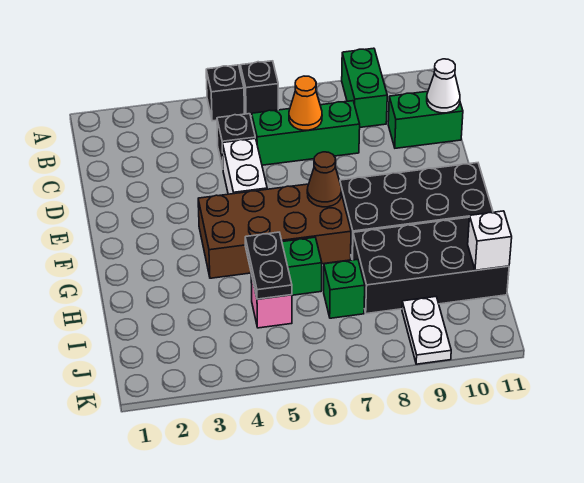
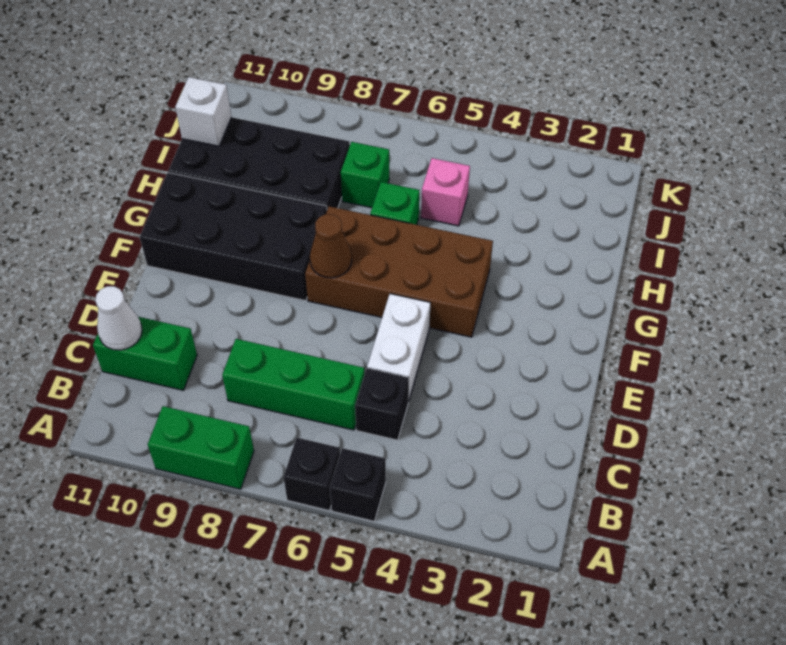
green brick A9:B9 level 1 -> green brick A8:A9 level 1
orange cone C7 level 2 -> none
black plate H5:I5 level 2 -> none
white plate J9:K9 level 1 -> none

